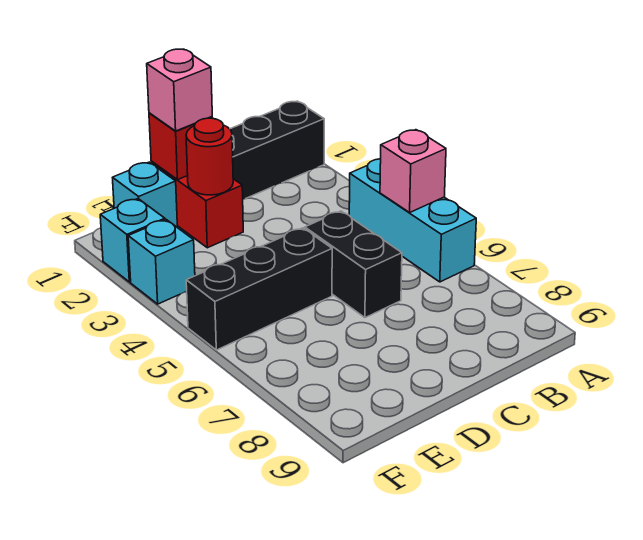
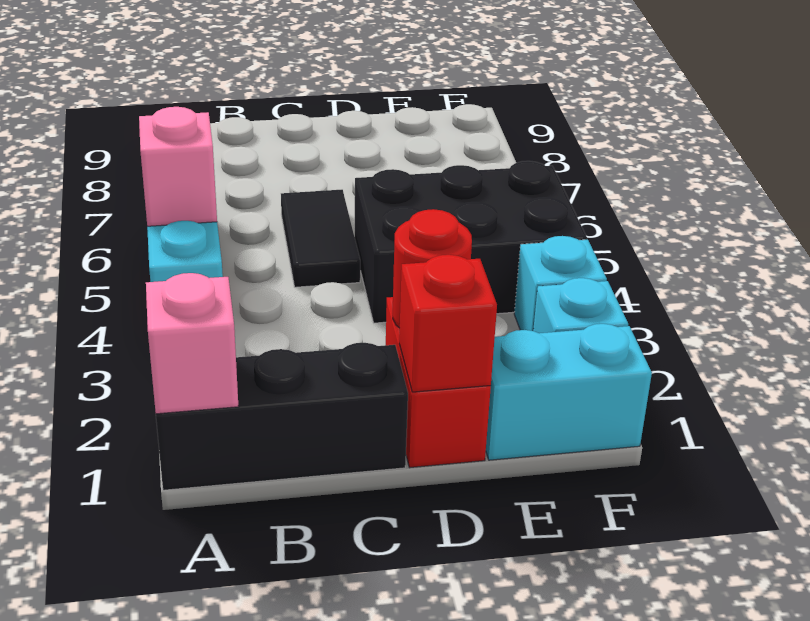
black brick C5:C6 level 1 -> black tile C5:C6 level 1
pink brick D1 level 3 -> pink brick A1 level 2
black brick D5:F5 level 1 -> black brick D4:F5 level 1
cyan brick E1 level 1 -> cyan brick E1:F1 level 1

